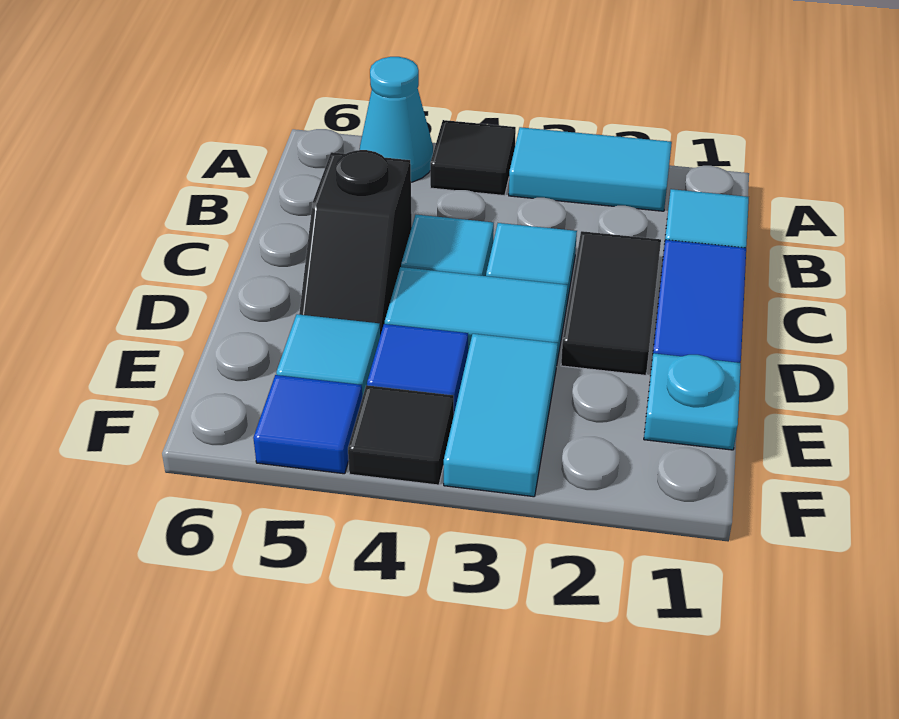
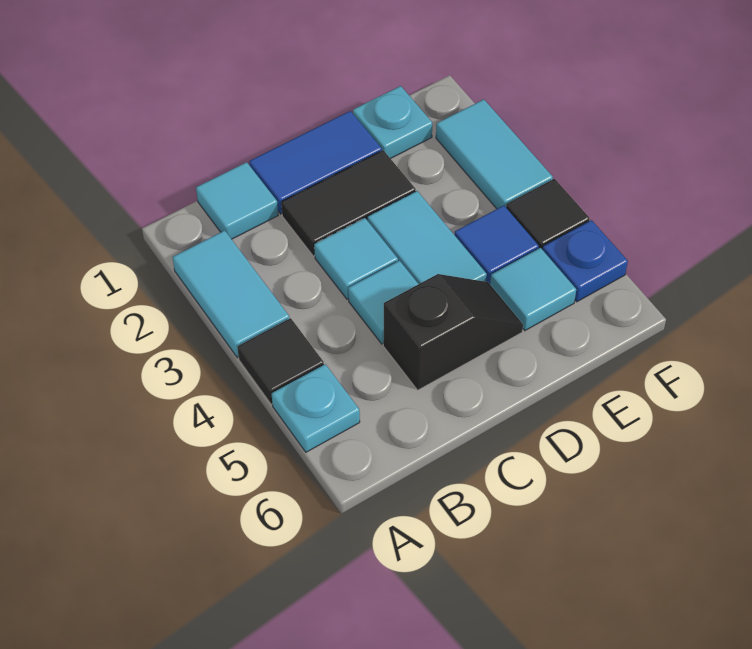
cyan cone A5 level 1 -> cyan plate A5 level 1
cyan tile E3:F3 level 1 -> cyan tile F2:F3 level 1
blue tile F5 level 1 -> blue plate F5 level 1

